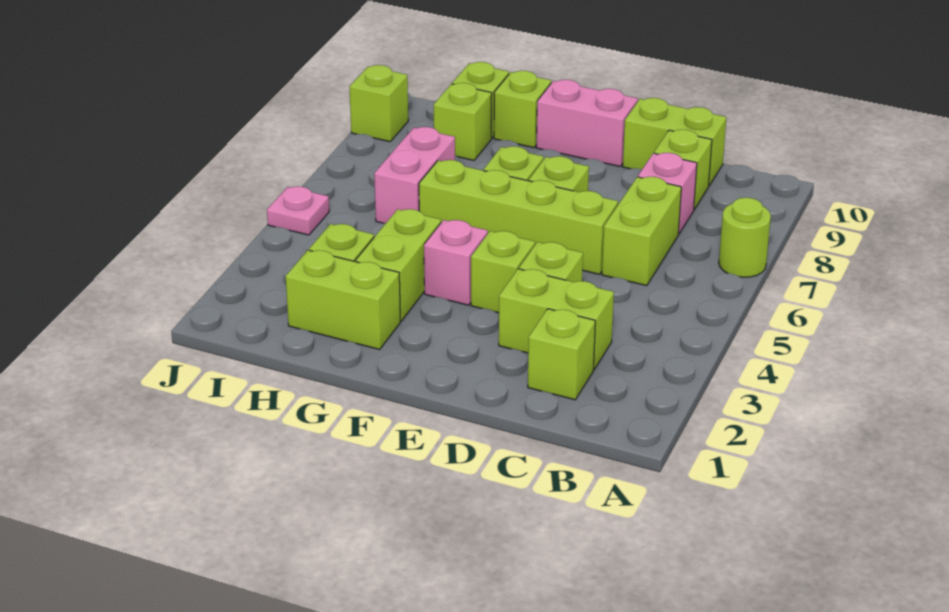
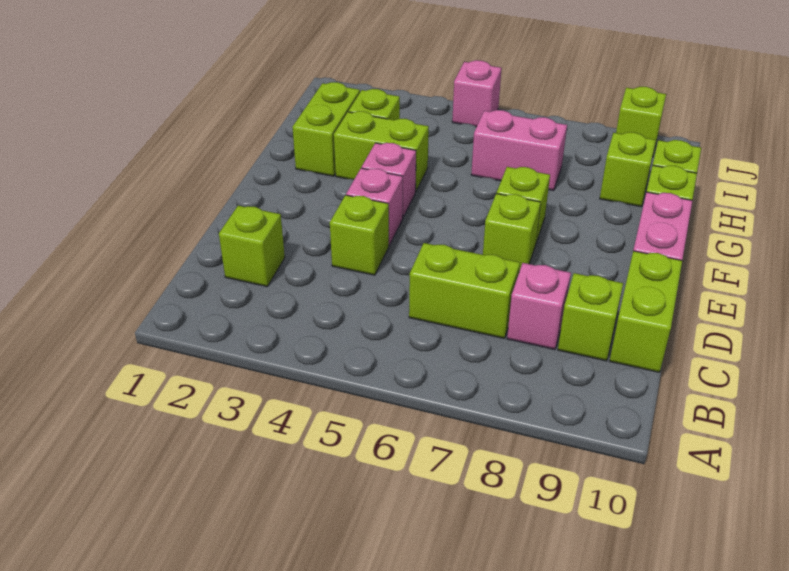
lime round brick A7 level 1 -> none
lime brick C3:D3 level 1 -> none
lime brick D6:G6 level 1 -> none
lime brick E4 level 1 -> pink brick E4 level 1
pink plate J5 level 1 -> pink brick J5 level 1

